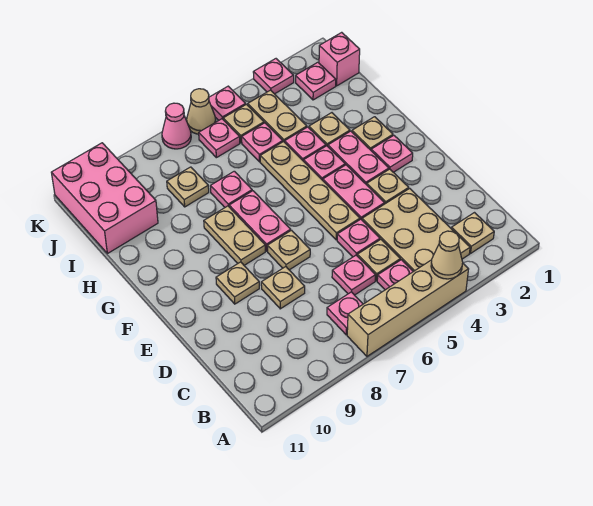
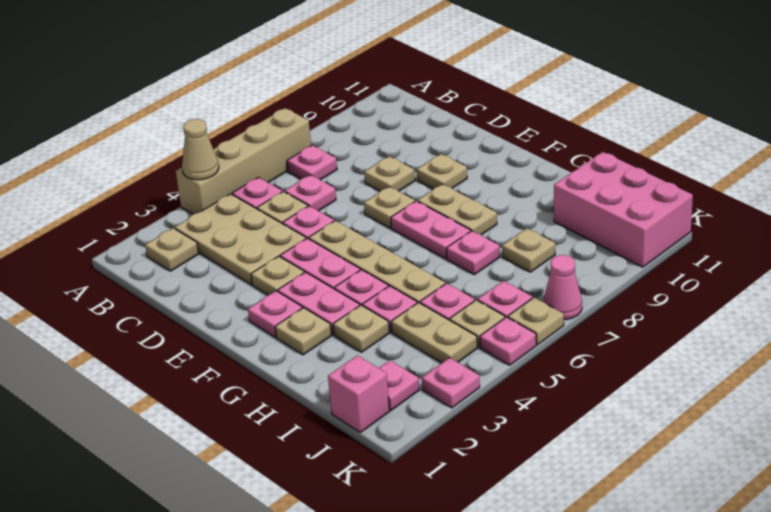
tan cone K6 level 1 -> tan plate K6 level 1

